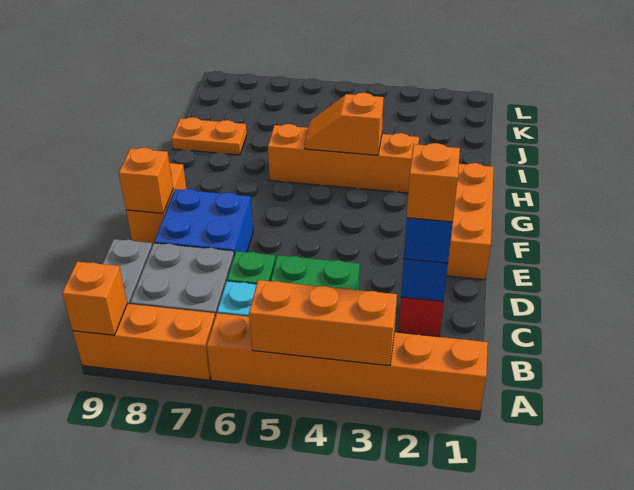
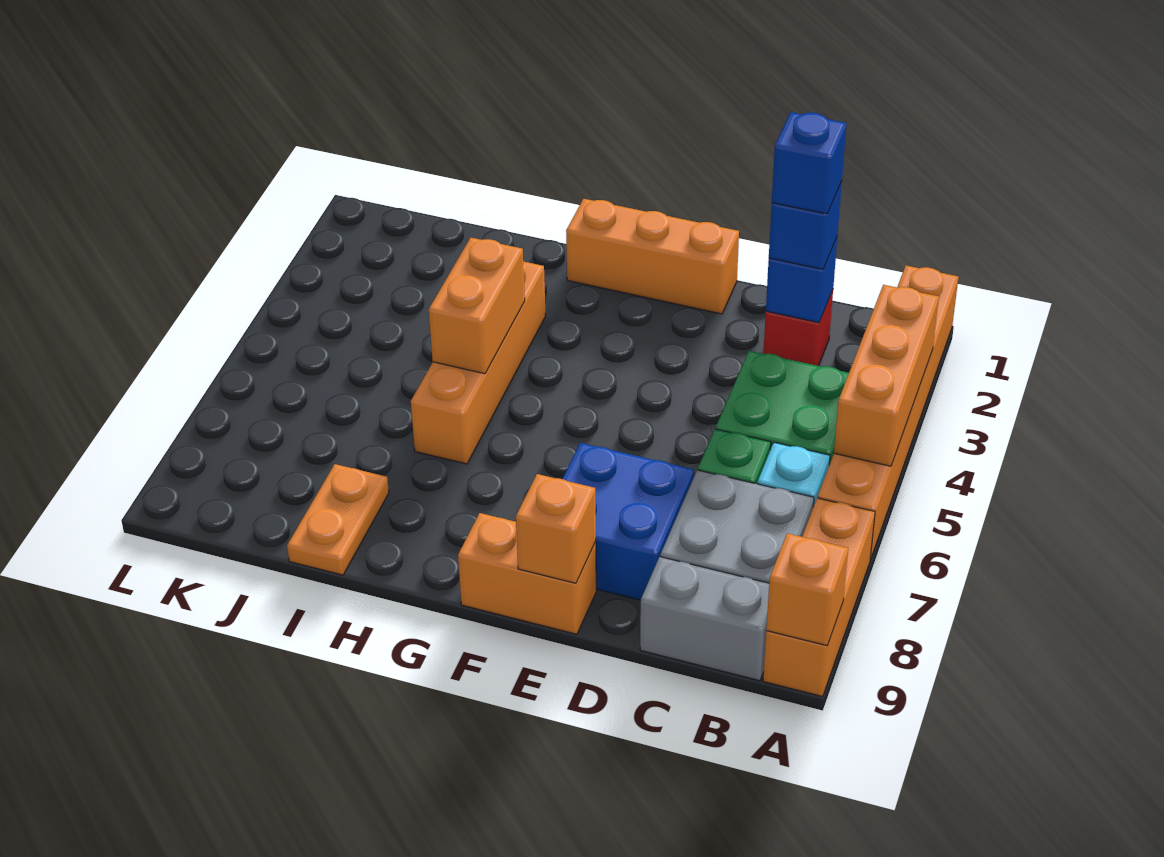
orange brick C2 level 4 -> blue brick C2 level 4
orange slope H4:H5 level 2 top 4 -> orange brick H4:H5 level 2

